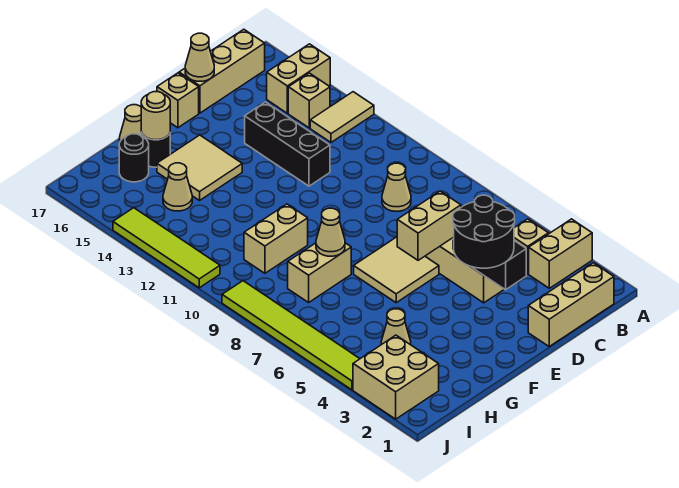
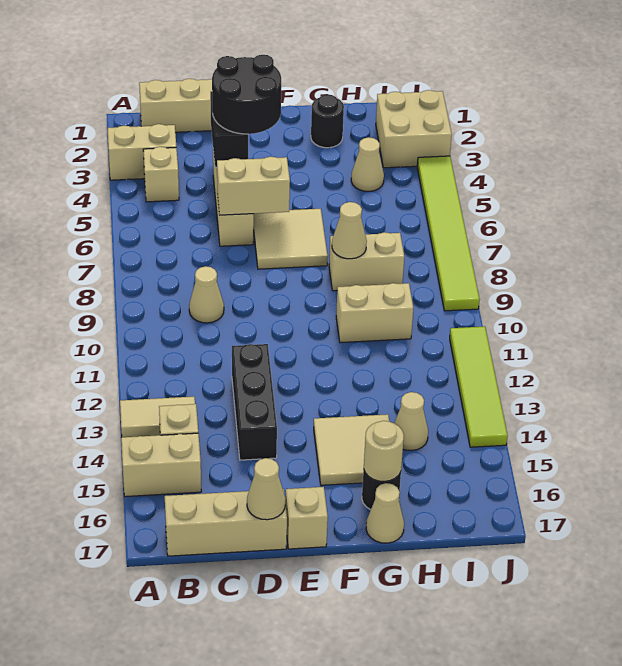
black round brick H16 level 1 -> black round brick G2 level 1

